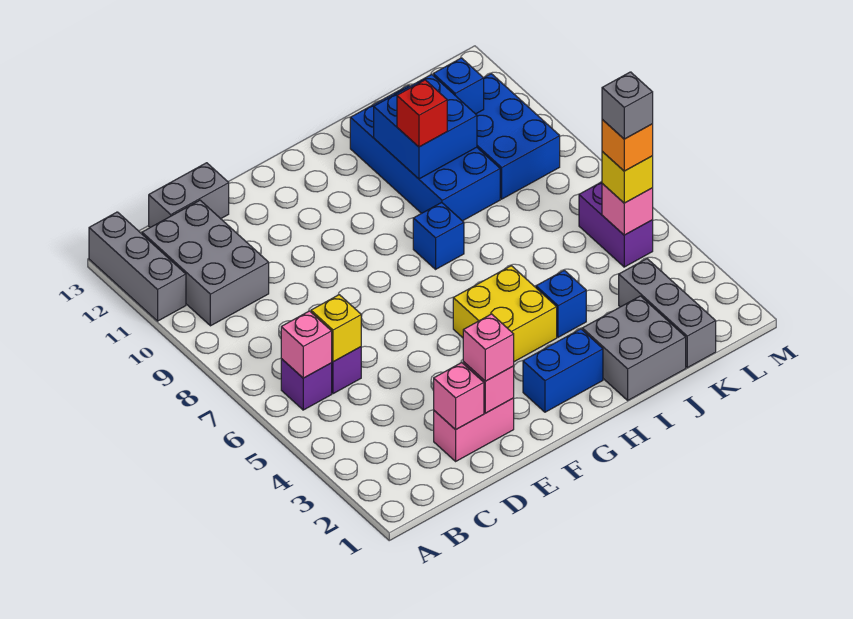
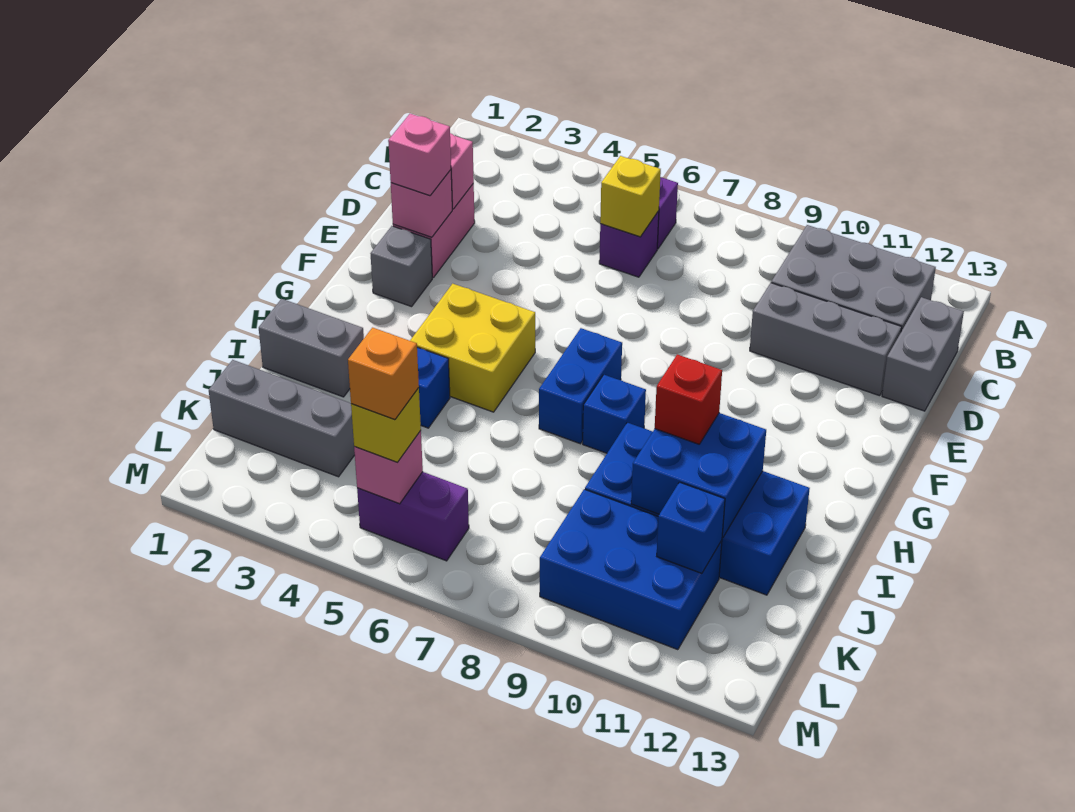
grey brick A11:A13 level 1 -> grey brick D10:D12 level 1
pink brick B6 level 2 -> none
blue brick G2:H2 level 1 -> blue brick G7:H7 level 1
grey brick I1:J2 level 1 -> grey brick I1:I2 level 1
grey brick L5 level 5 -> grey brick F2 level 1

